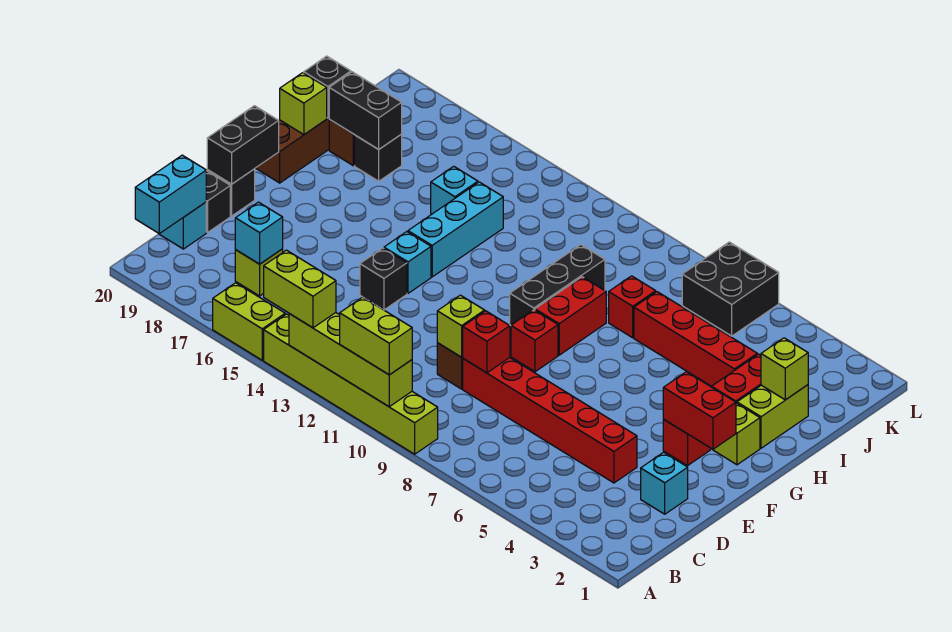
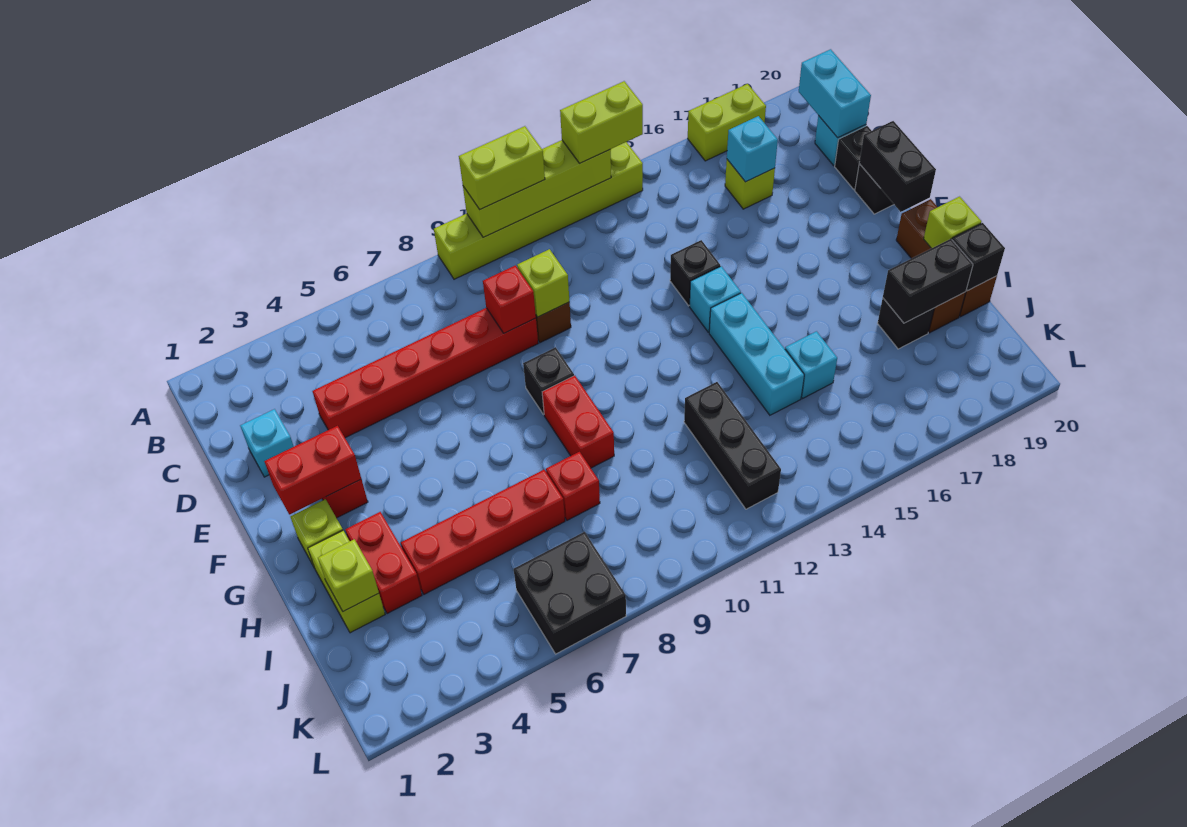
lime brick A15:A16 level 1 -> lime brick A17:A18 level 1
red brick F9 level 1 -> black brick F9 level 1
black brick G10:I10 level 1 -> black brick I12:K12 level 1

